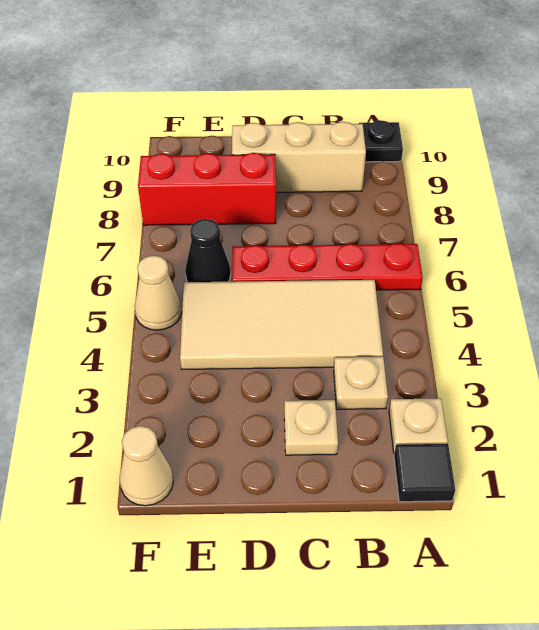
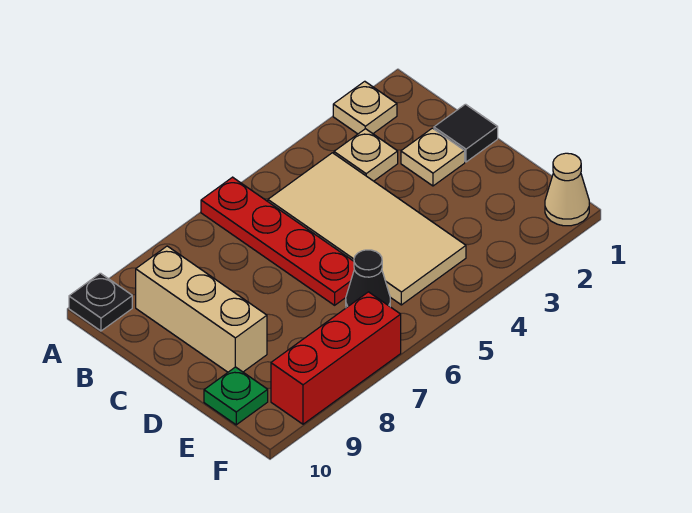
black tile A1 level 1 -> black tile C1 level 1
red brick D8:F8 level 1 -> red brick F7:F9 level 1
none -> green plate E10 level 1
tan cone F5 level 1 -> none

